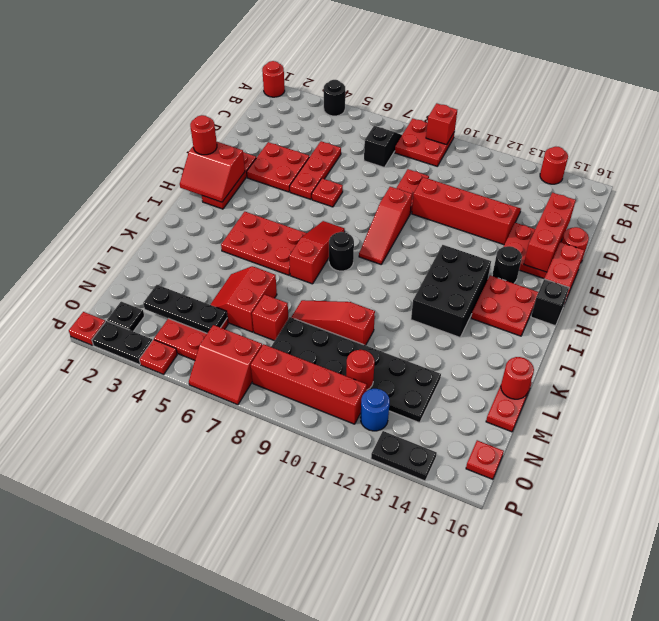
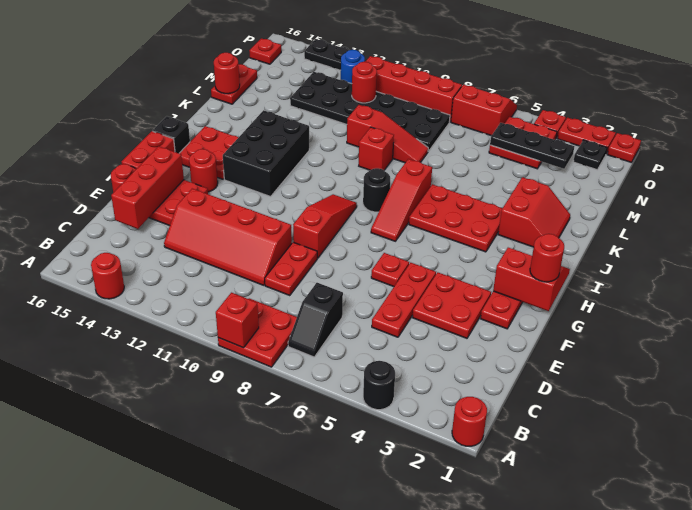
black round brick G14 level 1 -> red round brick G14 level 1
red slope L5:M6 level 1 top 6 -> red slope J2:K3 level 1 top 3
red brick M7 level 1 -> red brick K9 level 1
black plate P2:P3 level 1 -> red plate P2:P3 level 1

